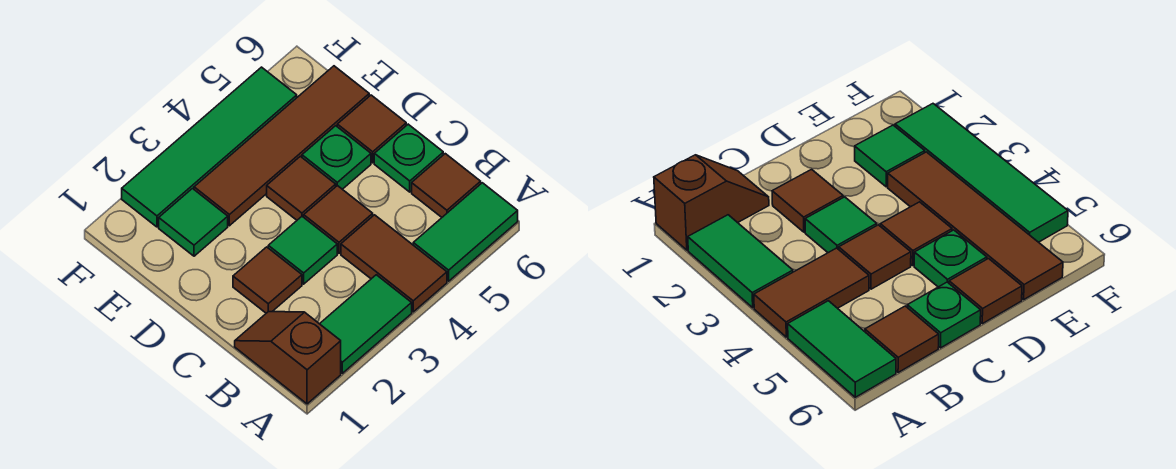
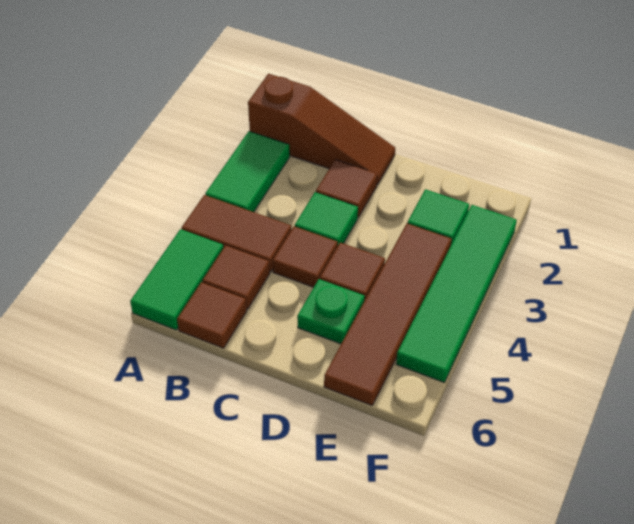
brown slope A1:B1 level 1 top A -> brown slope A1:C1 level 1 top A
green plate C6 level 1 -> none
brown tile D6 level 1 -> brown tile B5 level 1

